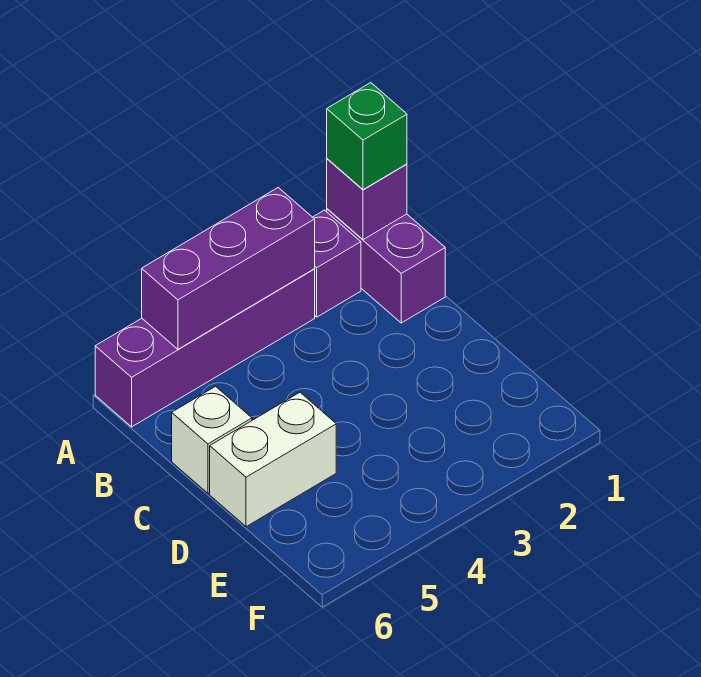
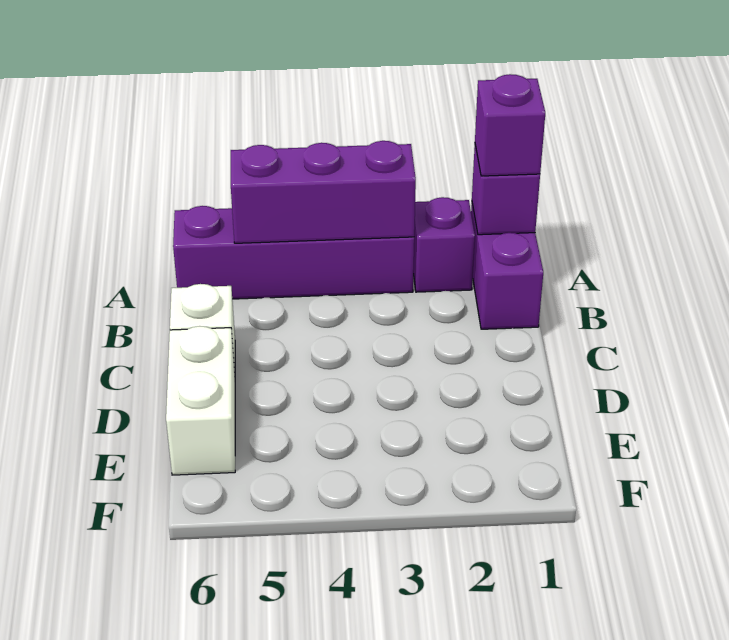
green brick A1 level 3 -> purple brick A1 level 3
white brick D5:D6 level 1 -> white brick D6:E6 level 1

